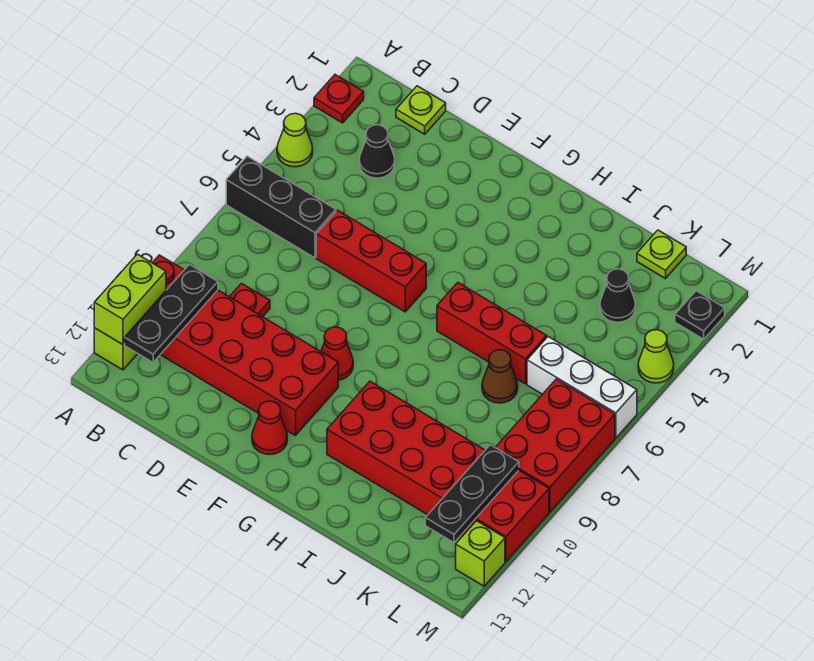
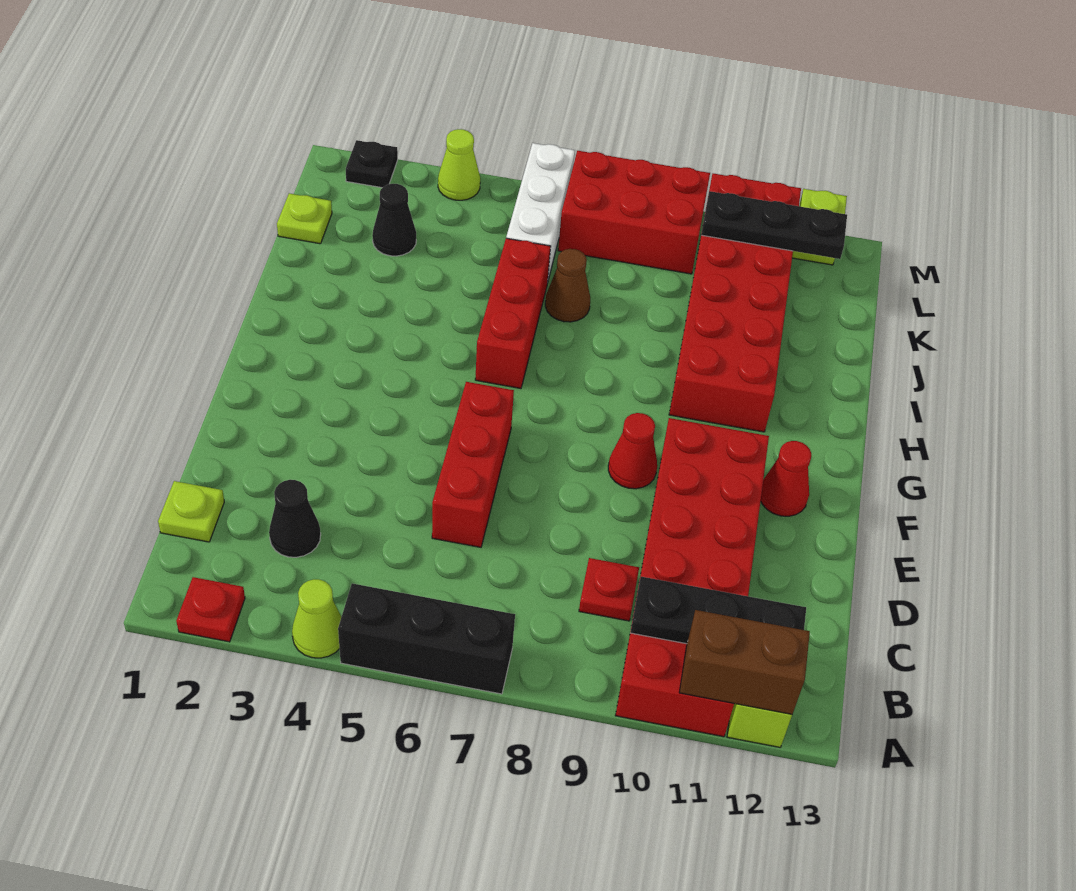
black brick A6:C6 level 1 -> black brick A5:A7 level 1
lime brick A11:A12 level 2 -> brown brick A11:A12 level 2

